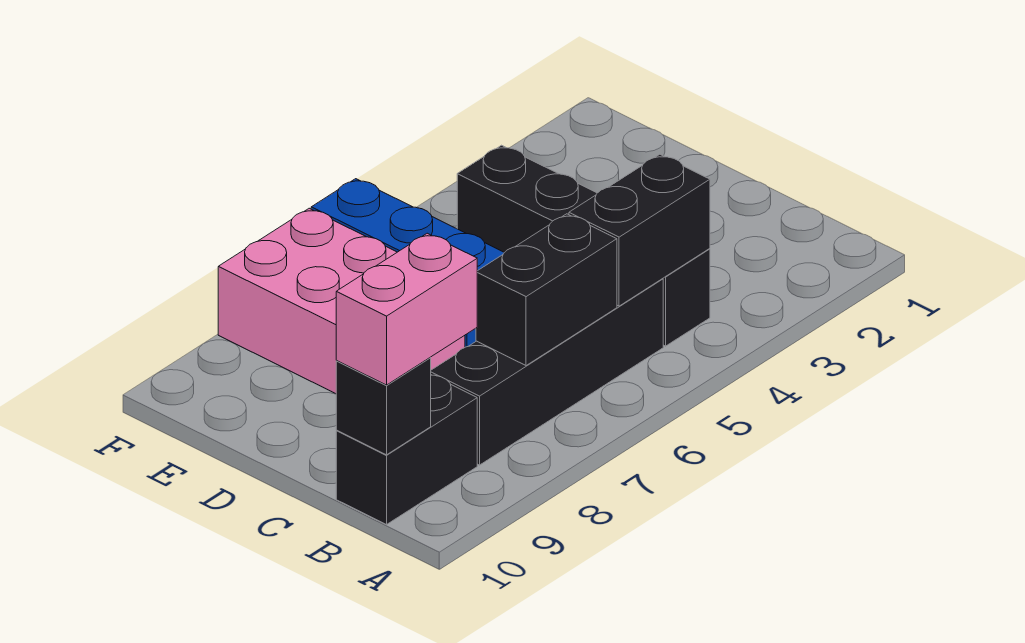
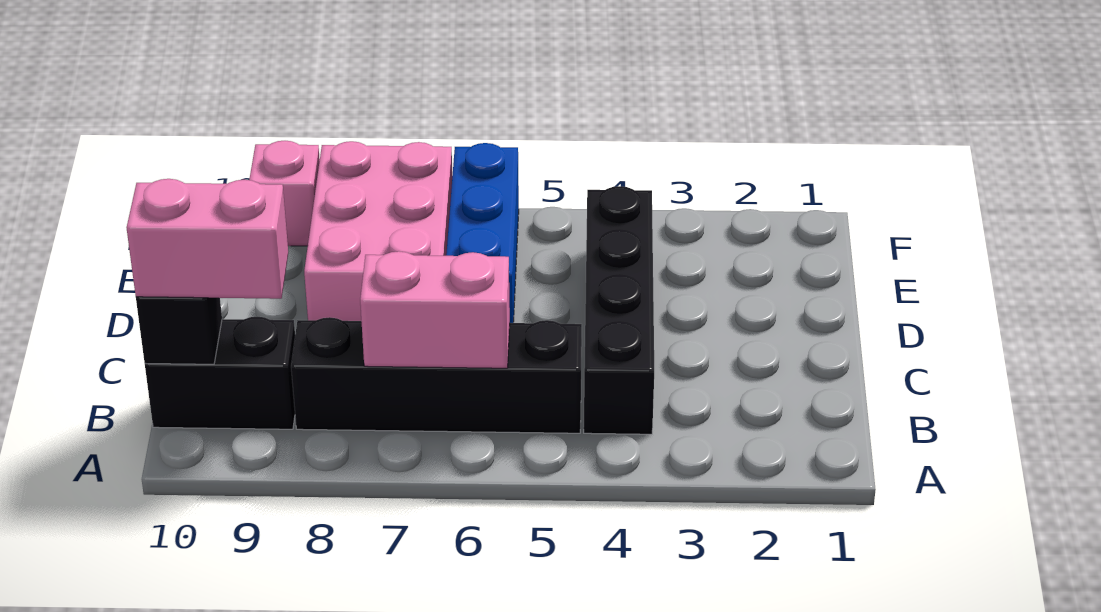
black brick B4:B5 level 2 -> none
black brick B6:B7 level 2 -> pink brick B6:B7 level 2
none -> pink brick F9 level 1

